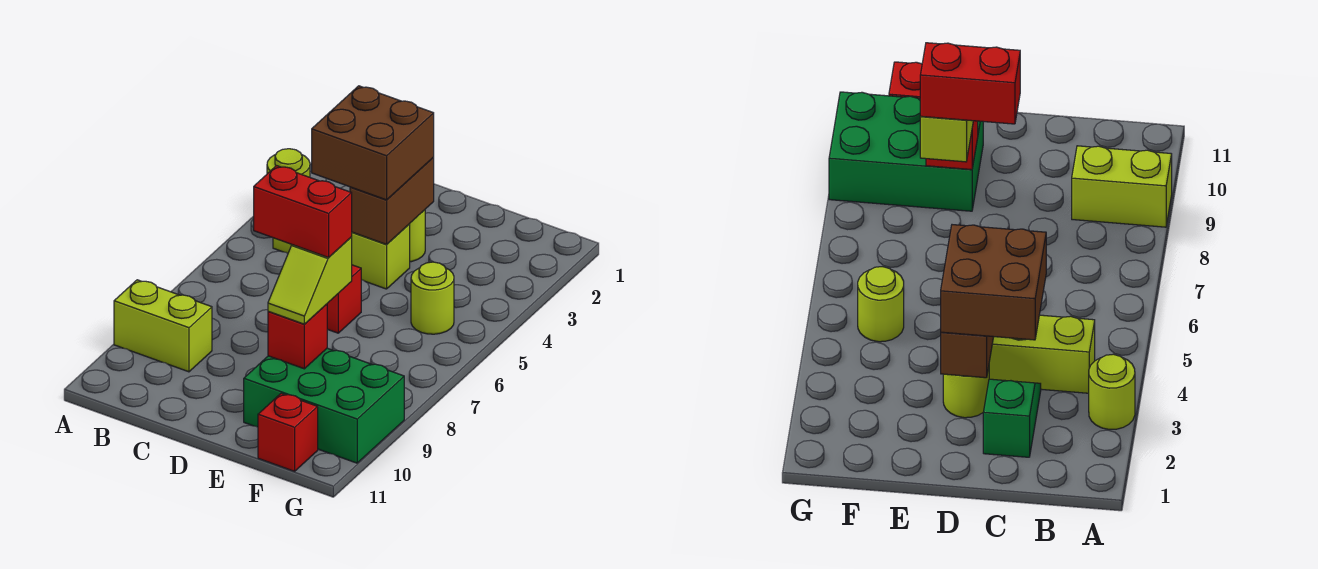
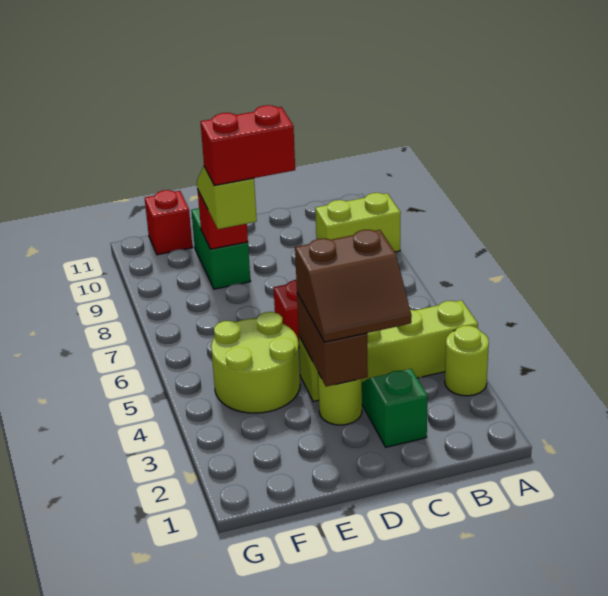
lime brick B4:D4 level 1 -> lime brick A4:D4 level 1
brown brick C3:D4 level 3 -> brown slope C3:D4 level 3 top 4
green brick E9:G10 level 1 -> green brick E9:E10 level 1
lime round brick F5 level 1 -> lime round brick E4:F5 level 1

